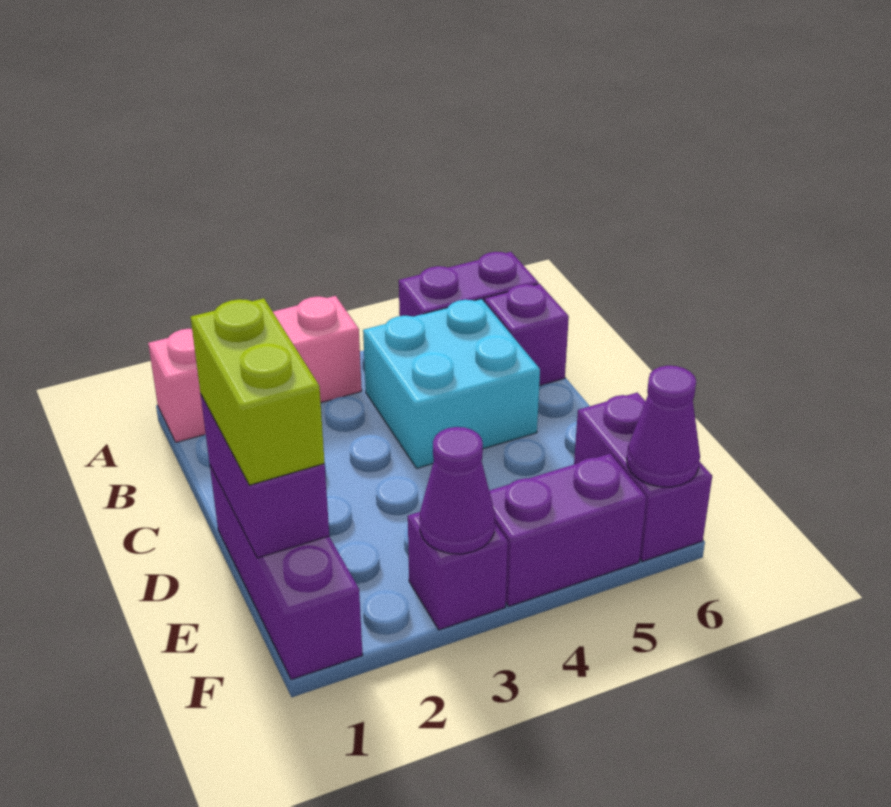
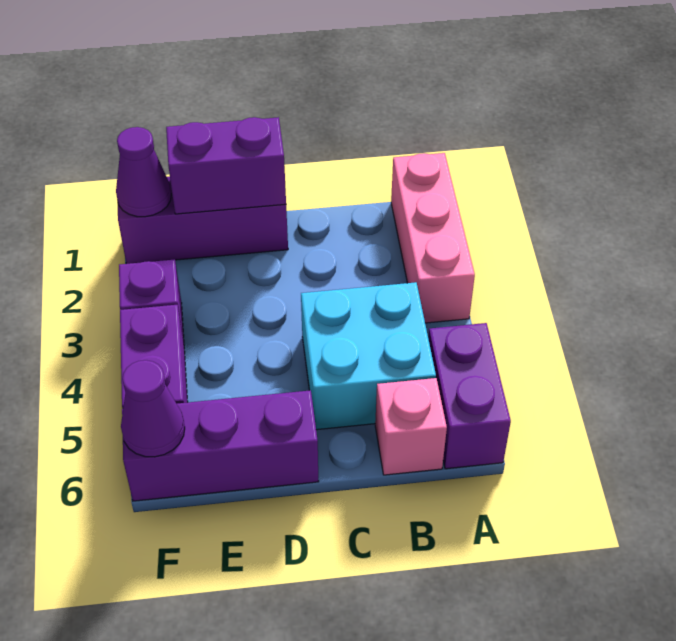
purple brick B6 level 1 -> pink brick B6 level 1
lime brick D1:E1 level 3 -> none
purple brick E6:F6 level 1 -> purple brick D6:F6 level 1
purple cone F3 level 2 -> purple cone F1 level 2

